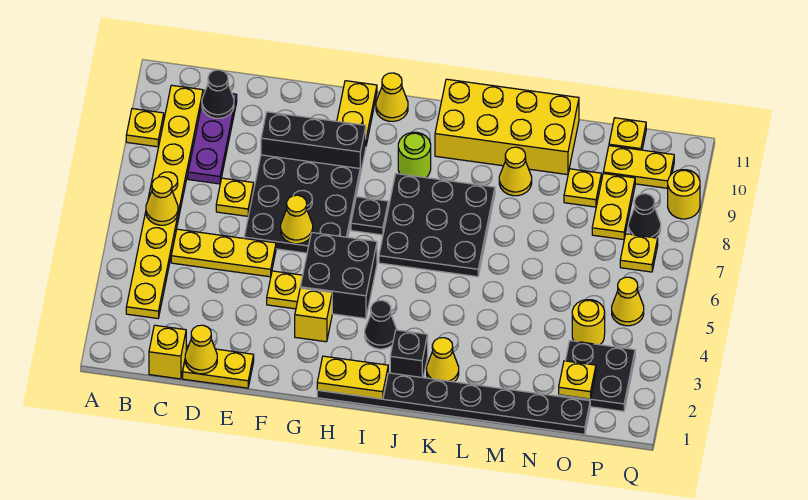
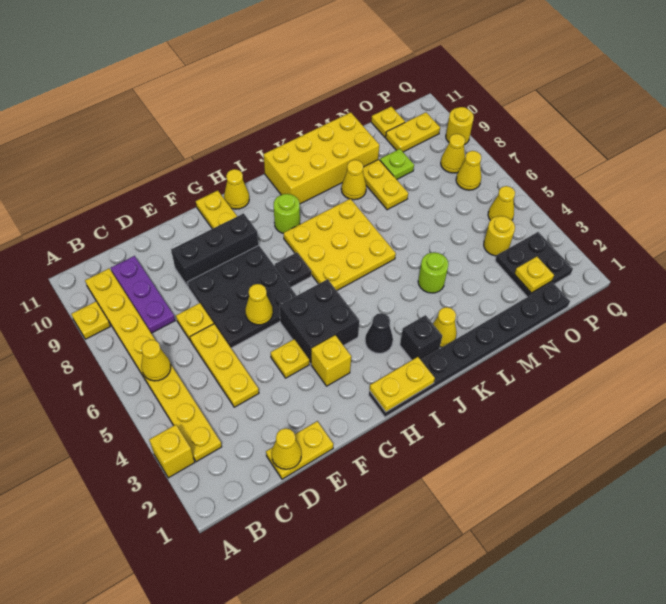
yellow brick C1 level 1 -> yellow brick A3 level 1
yellow plate C5:E5 level 1 -> yellow plate D4:D6 level 1
black cone C10 level 2 -> none
black plate I6:K8 level 1 -> yellow plate I6:K8 level 1
none -> lime round brick L4 level 1
yellow plate N9 level 1 -> lime plate N9 level 1
yellow plate O8:O9 level 1 -> yellow plate M8:M9 level 1
yellow plate P7 level 1 -> yellow cone P7 level 1
black cone P8 level 1 -> yellow cone P8 level 1

